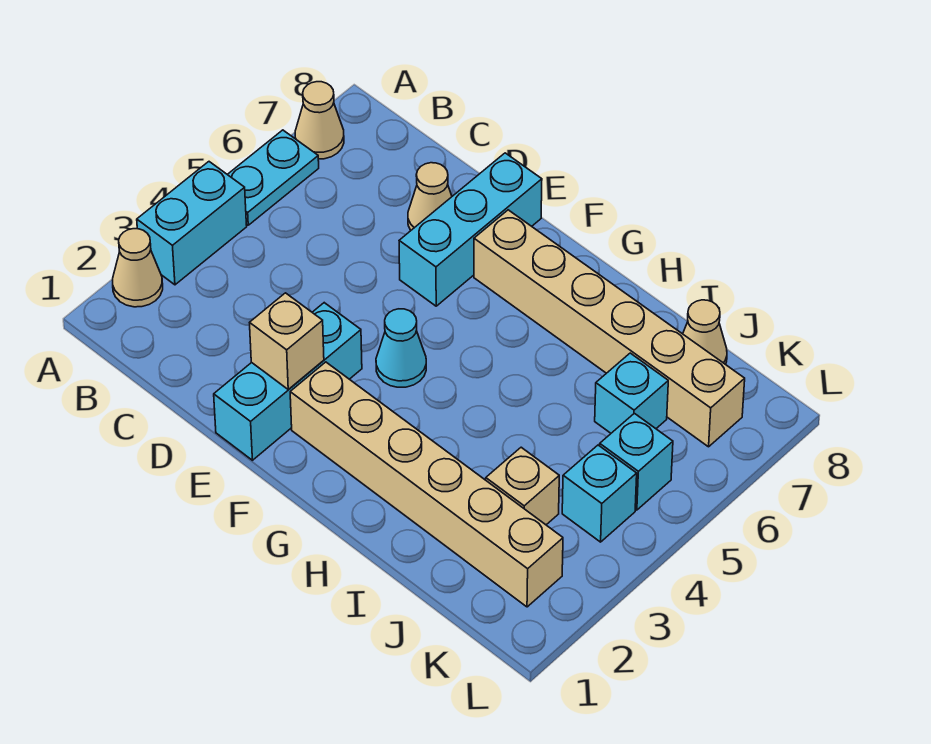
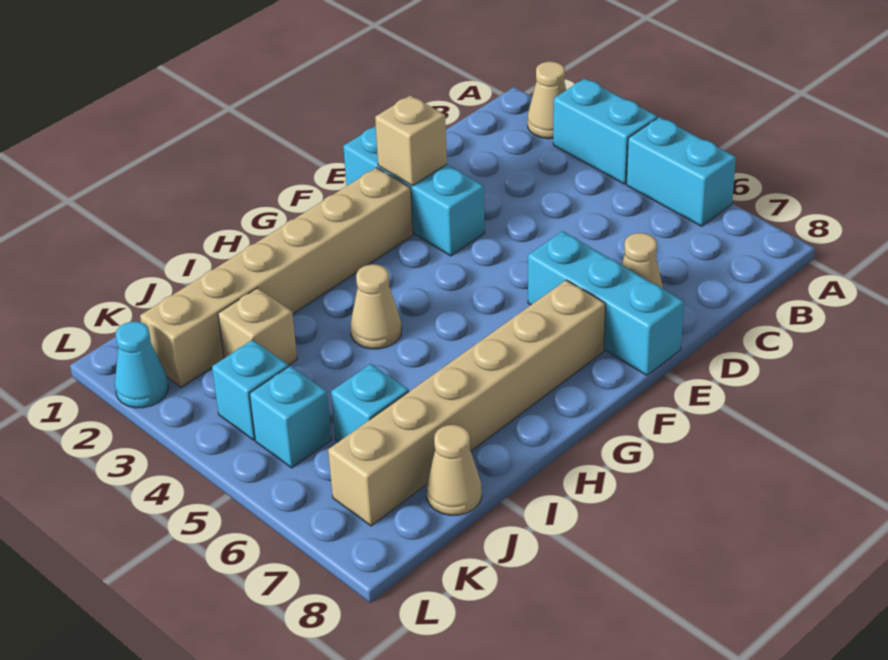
cyan plate A5:A6 level 1 -> cyan brick A5:A6 level 1
tan cone A7 level 1 -> tan cone H4 level 1
cyan cone F4 level 1 -> cyan cone L2 level 1

